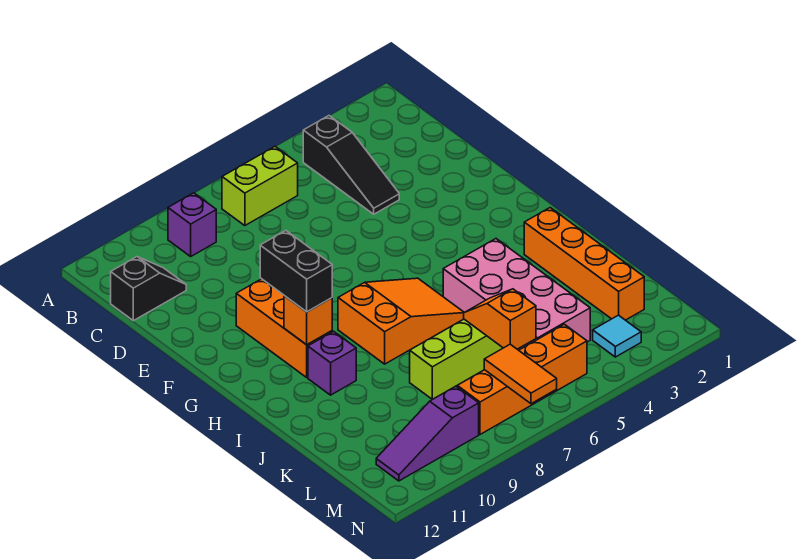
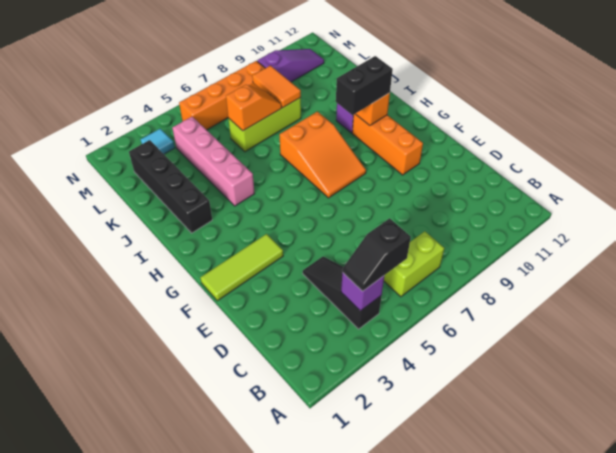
purple brick B9 level 1 -> purple brick B4 level 2
black slope C11:C12 level 1 top 12 -> black slope B4:B5 level 3 top 5
none -> lime tile F1:F3 level 1
black brick G10:H10 level 3 -> black brick H9:H10 level 3
orange slope H6:I8 level 1 top 8 -> orange slope G7:I8 level 1 top I
orange brick I2:L2 level 1 -> black brick I2:L2 level 1
pink brick I4:L5 level 1 -> pink brick I4:L4 level 1
orange slope K6:L6 level 2 top L -> orange slope K6:K7 level 2 top 6
orange tile M7:N7 level 2 -> orange tile K8:L8 level 2

